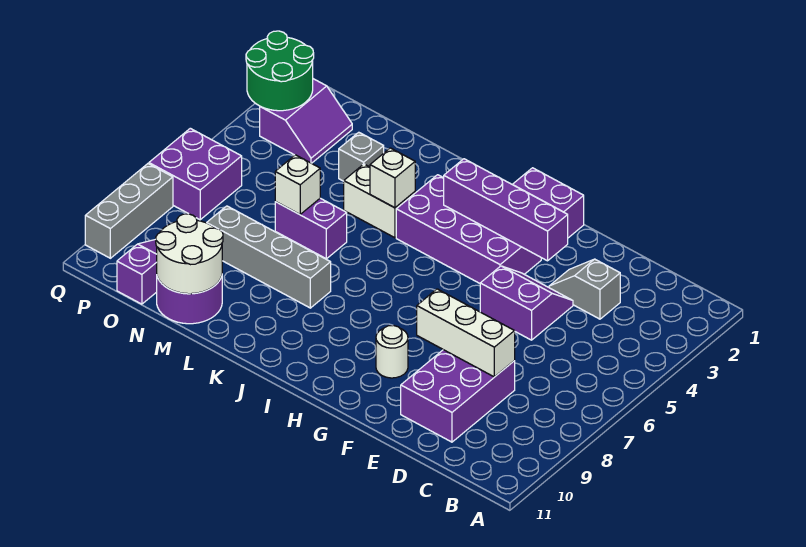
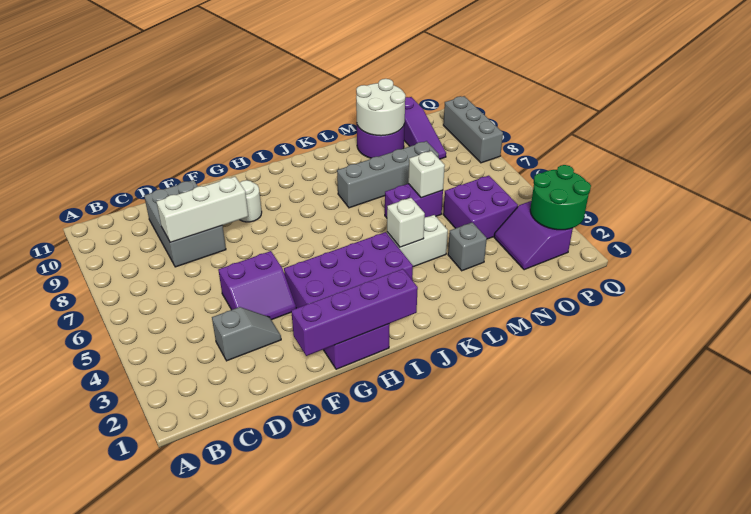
purple brick D8:E10 level 1 -> grey brick D8:E10 level 1
purple brick F3:I3 level 2 -> purple brick F1:I1 level 2
purple brick P6:Q7 level 1 -> purple brick N4:O5 level 1

